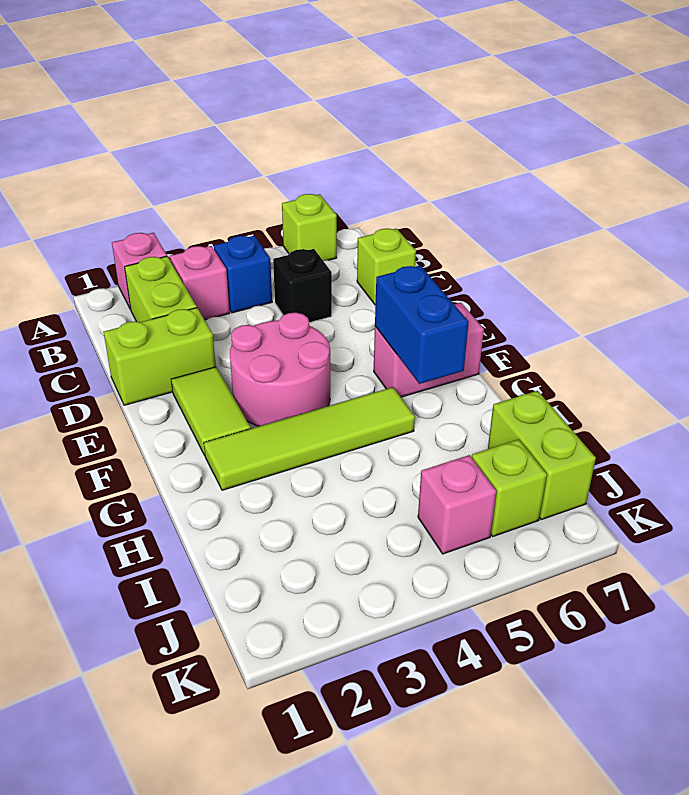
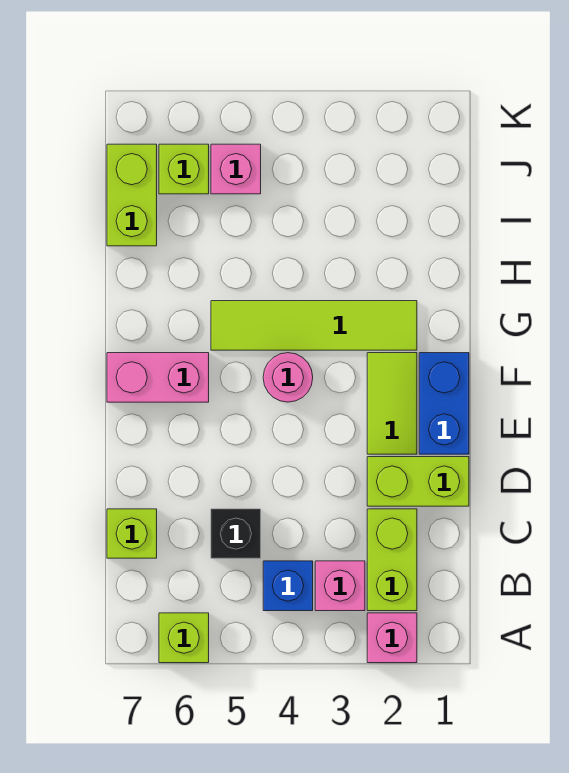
pink round brick E3:F4 level 1 -> pink round brick F4 level 1
blue brick F6:G6 level 2 -> blue brick E1:F1 level 1

